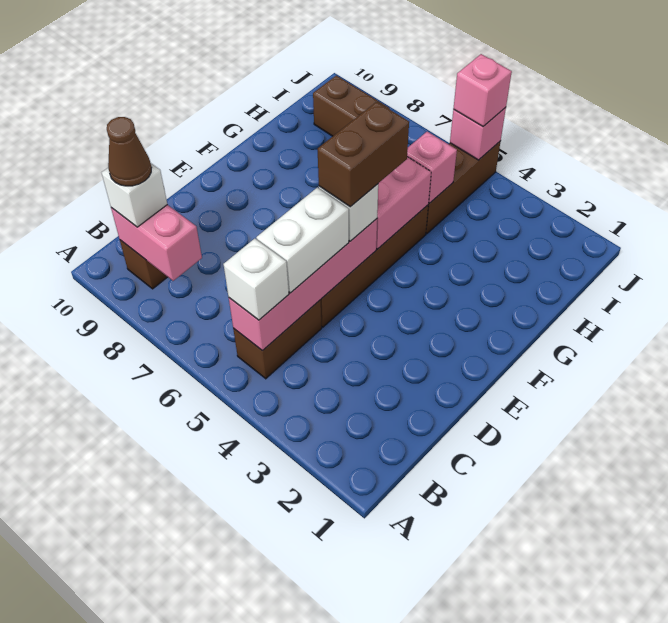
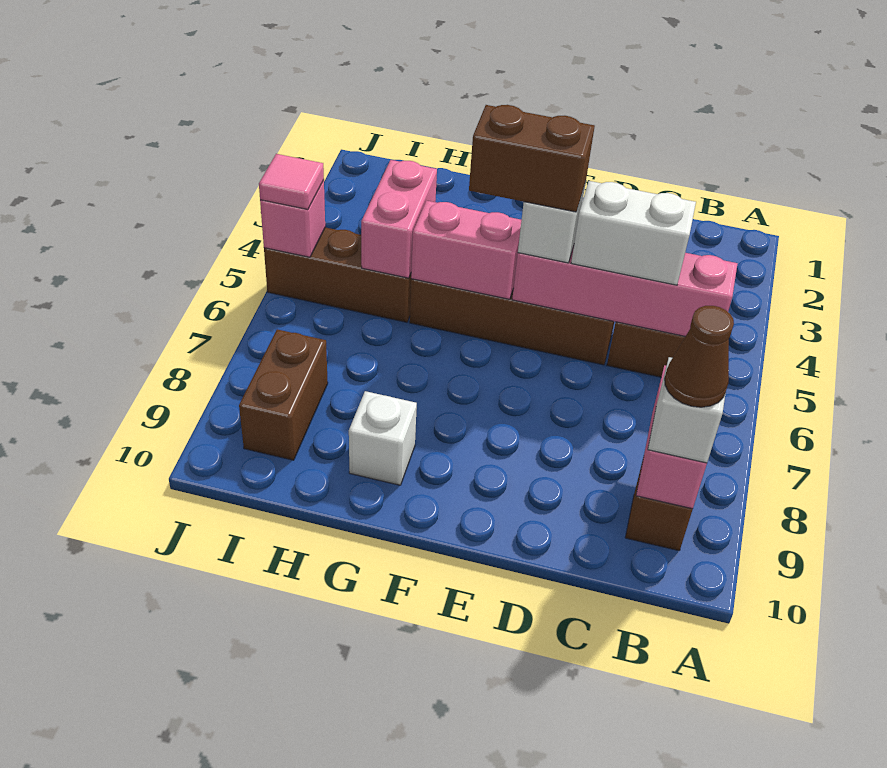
white brick B5 level 3 -> white brick G9 level 1
pink brick H5 level 2 -> pink brick H4:H5 level 2
pink brick J5 level 3 -> pink tile J5 level 3

